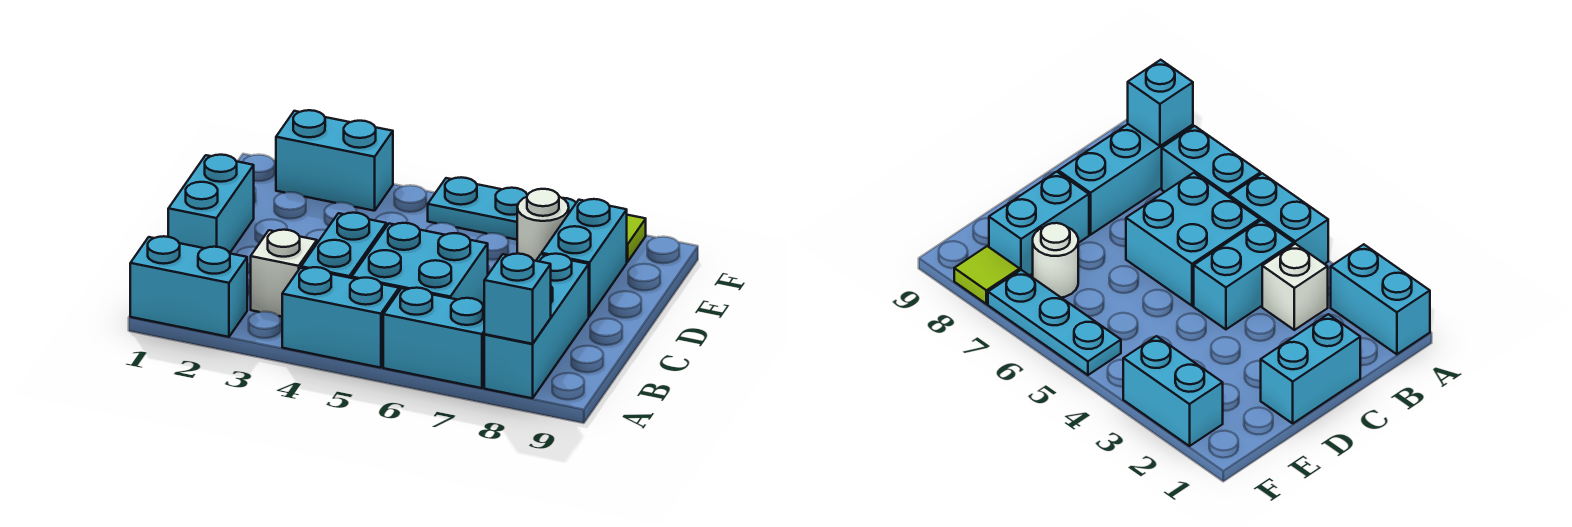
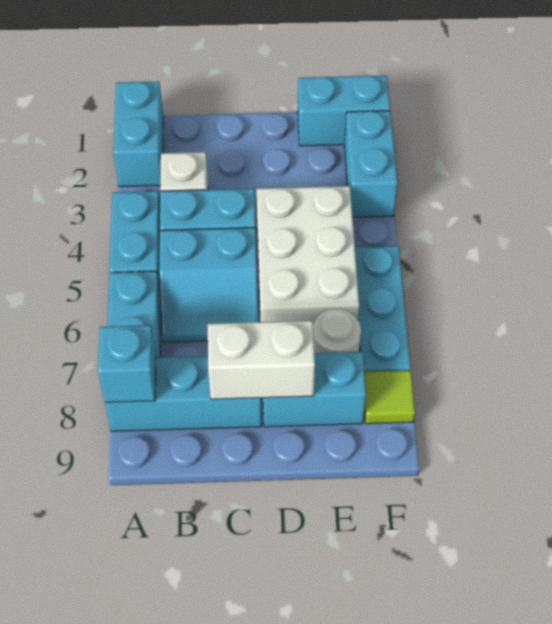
cyan brick B5:C6 level 1 -> cyan slope B5:C6 level 1 top 5
cyan brick C1:D1 level 1 -> cyan brick E1:F1 level 1
none -> white brick C8:D8 level 2
none -> white brick D4:E6 level 1

